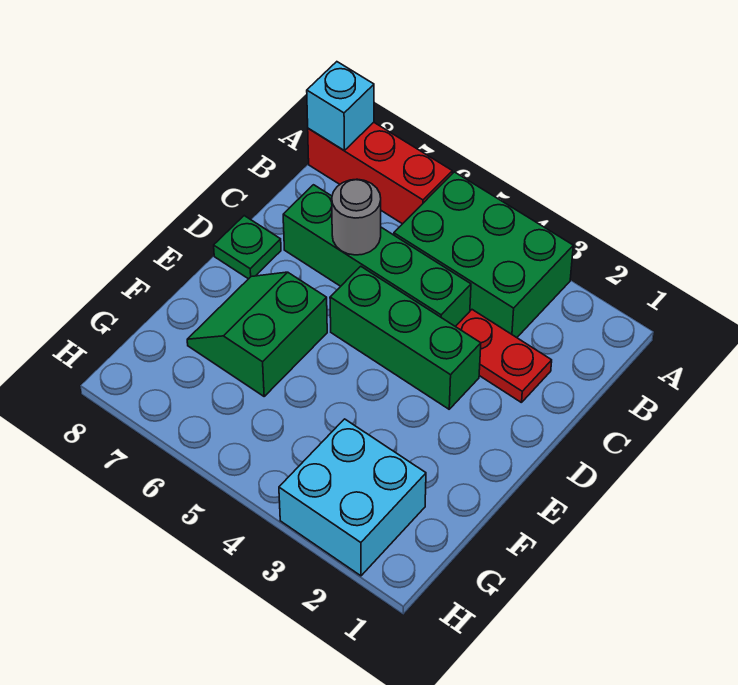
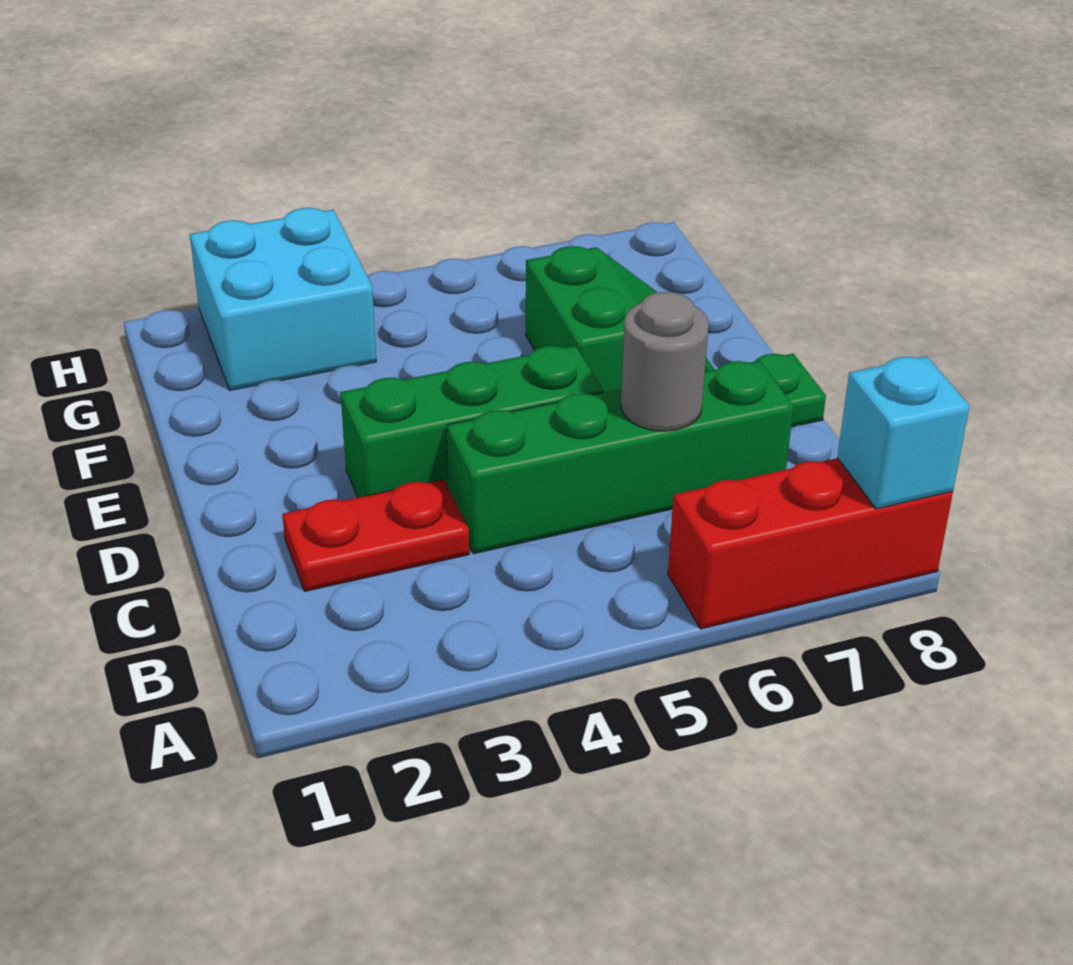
green brick A3:B5 level 1 -> none

